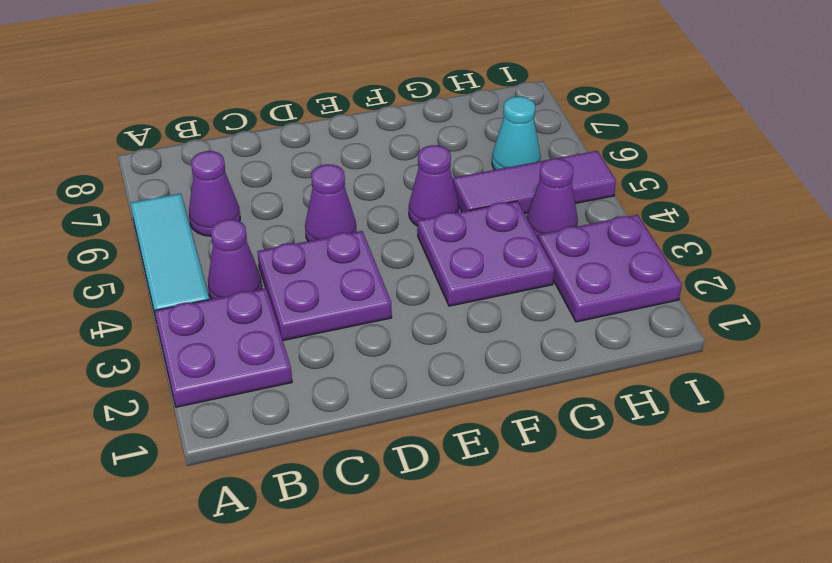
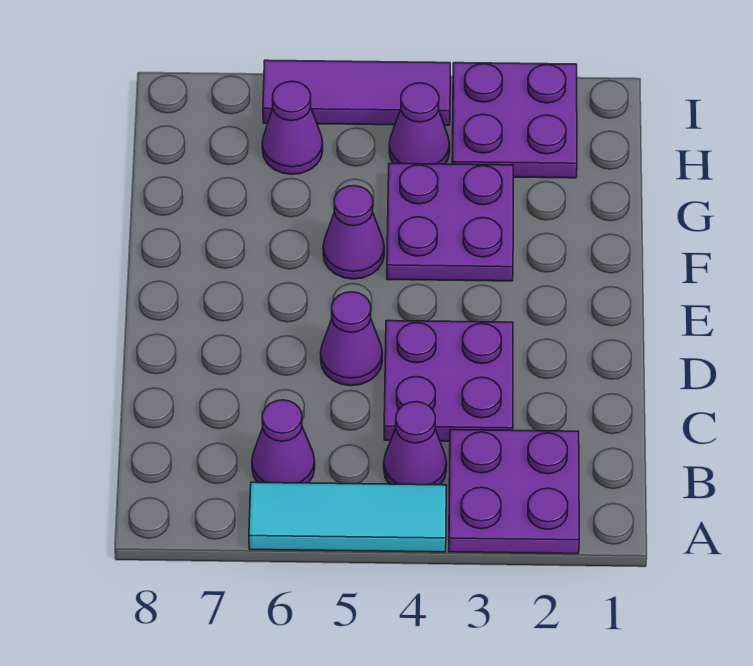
purple tile G5:I5 level 1 -> purple tile I4:I6 level 1
cyan cone H6 level 1 -> purple cone H6 level 1

